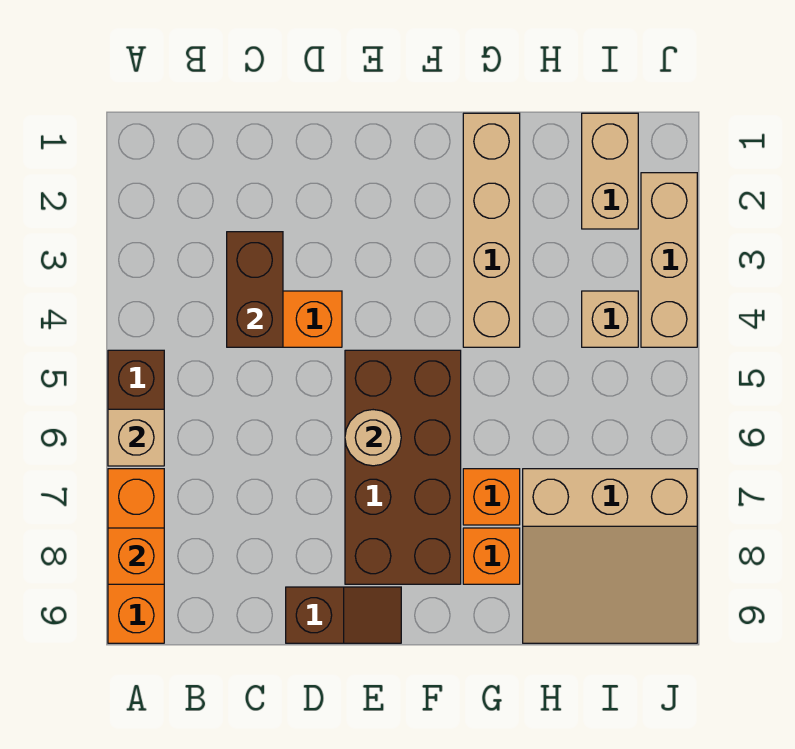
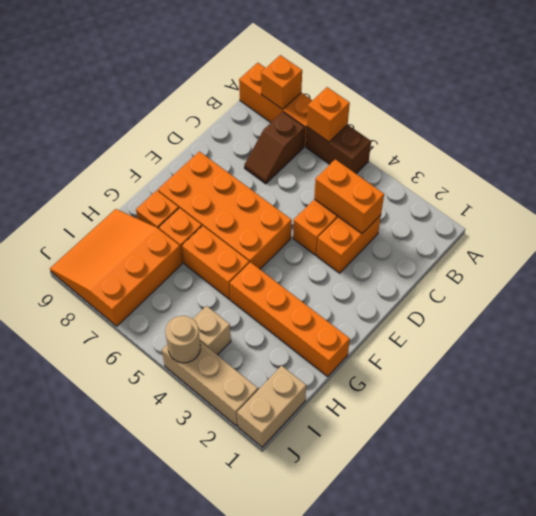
tan brick A6 level 2 -> orange brick A6 level 2
none -> orange brick C3:D3 level 1
brown brick C3:C4 level 2 -> orange brick C3:C4 level 2
brown slope D9:E9 level 1 top D -> brown slope B7:C7 level 1 top B
brown brick E5:F8 level 1 -> orange brick E5:F8 level 1
tan round brick E6 level 2 -> tan round brick J4 level 2
tan brick G1:G4 level 1 -> orange brick G1:G4 level 1
none -> orange brick G5:G6 level 1
tan slope H7:J9 level 1 top 7 -> orange slope H7:J9 level 1 top 7
tan brick I1:I2 level 1 -> tan brick I1:J1 level 1

